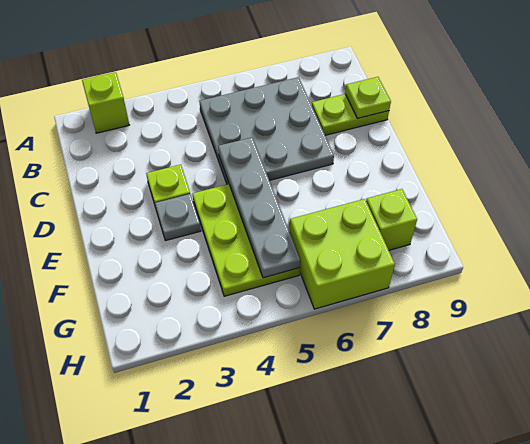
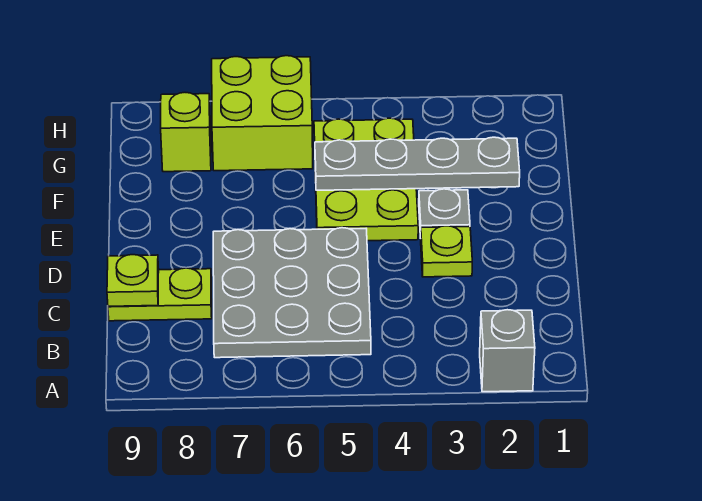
lime brick A2 level 1 -> grey brick A2 level 1
grey plate D5:G5 level 2 -> grey plate F2:F5 level 2

